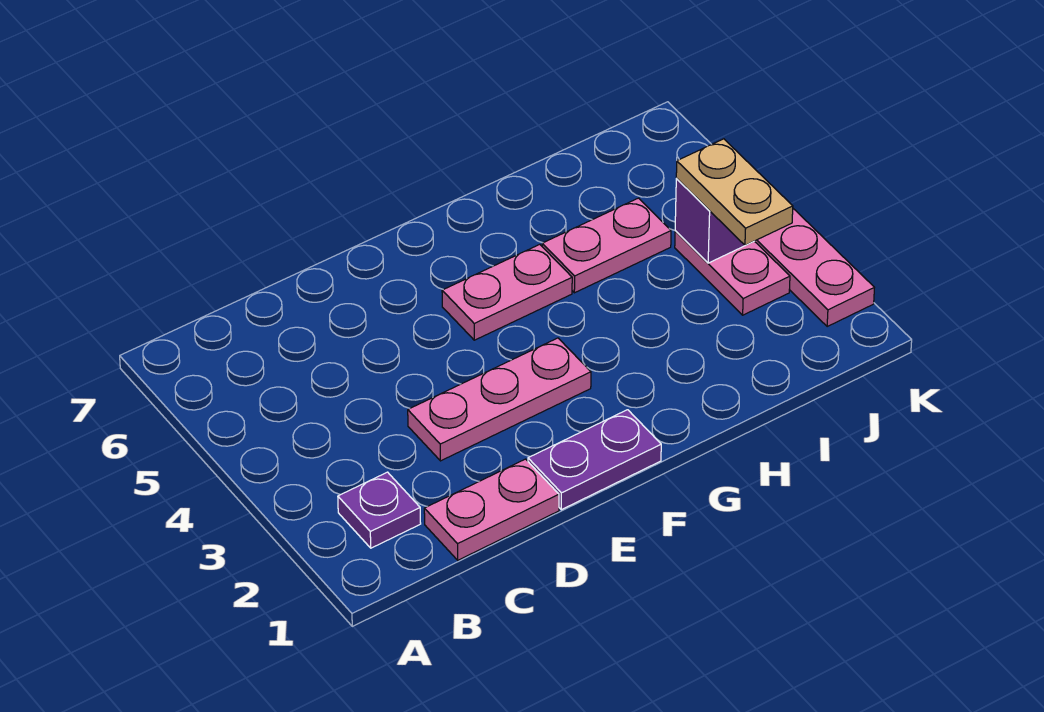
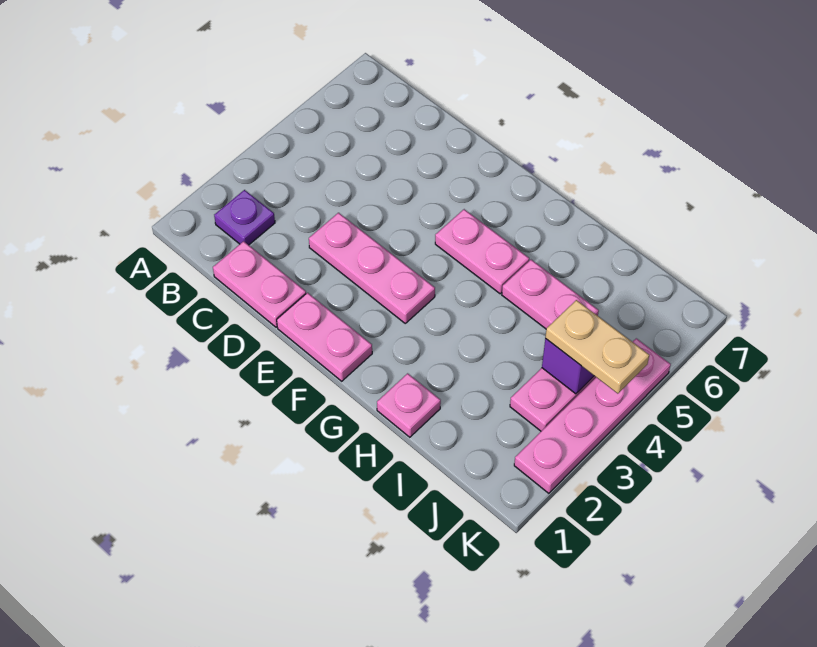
purple plate E1:F1 level 1 -> pink plate E1:F1 level 1
none -> pink plate H1 level 1
tan plate J3:J4 level 3 -> tan plate J4:K4 level 3

